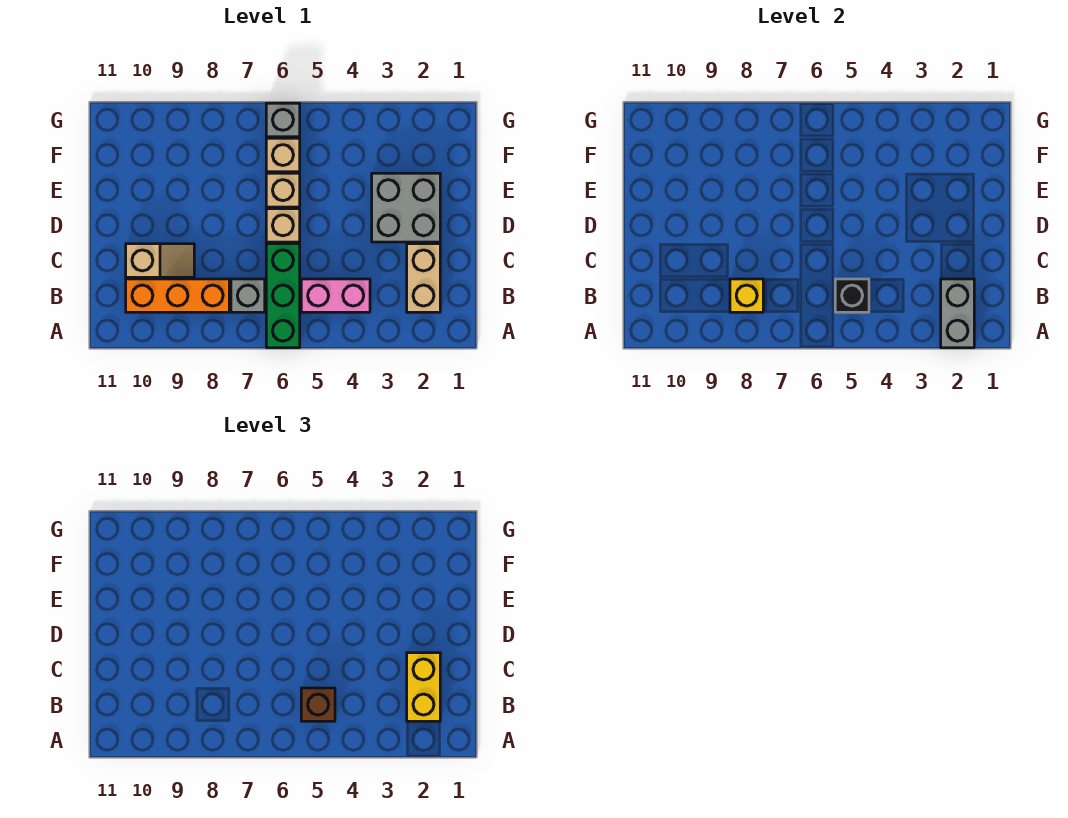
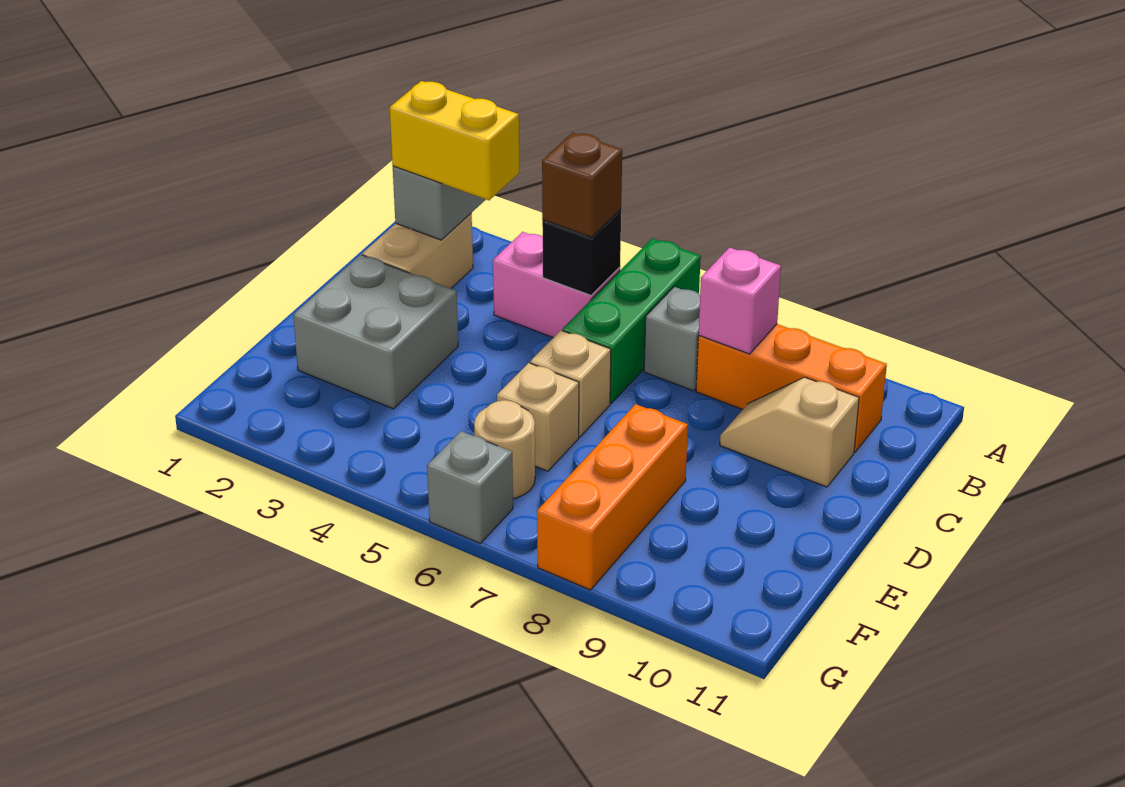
yellow brick B2:C2 level 3 -> yellow brick B2:B3 level 3
yellow brick B8 level 2 -> pink brick B8 level 2
none -> orange brick E8:G8 level 1
tan brick F6 level 1 -> tan round brick F6 level 1

